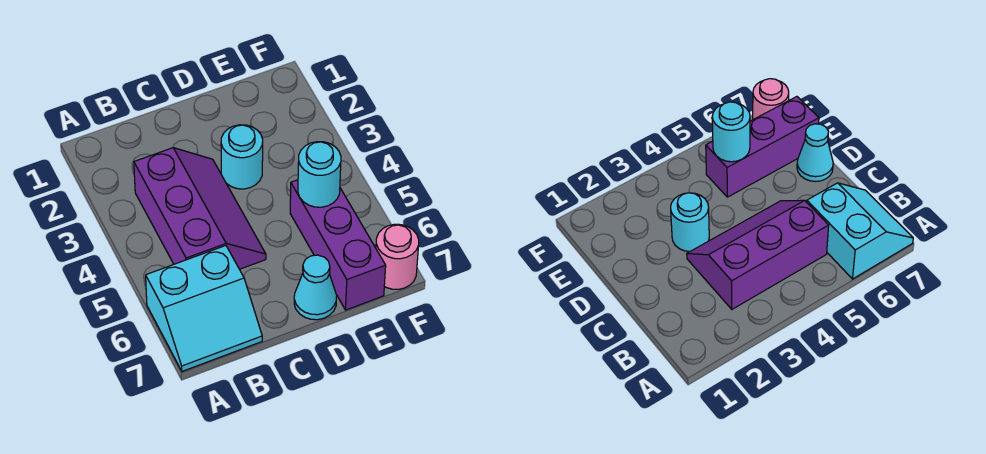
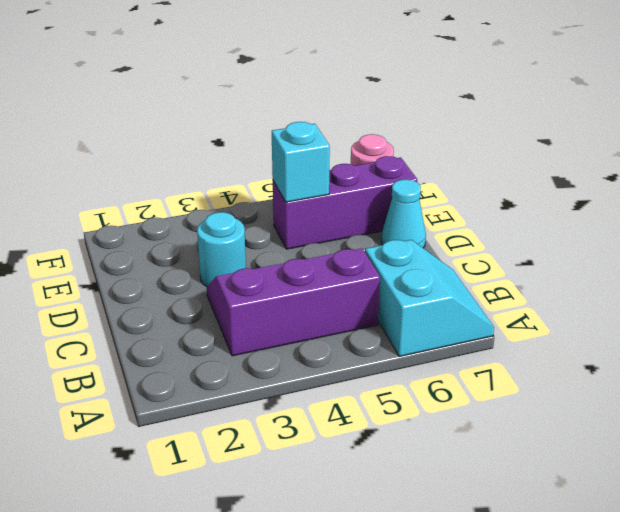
cyan round brick E5 level 2 -> cyan brick E5 level 2

